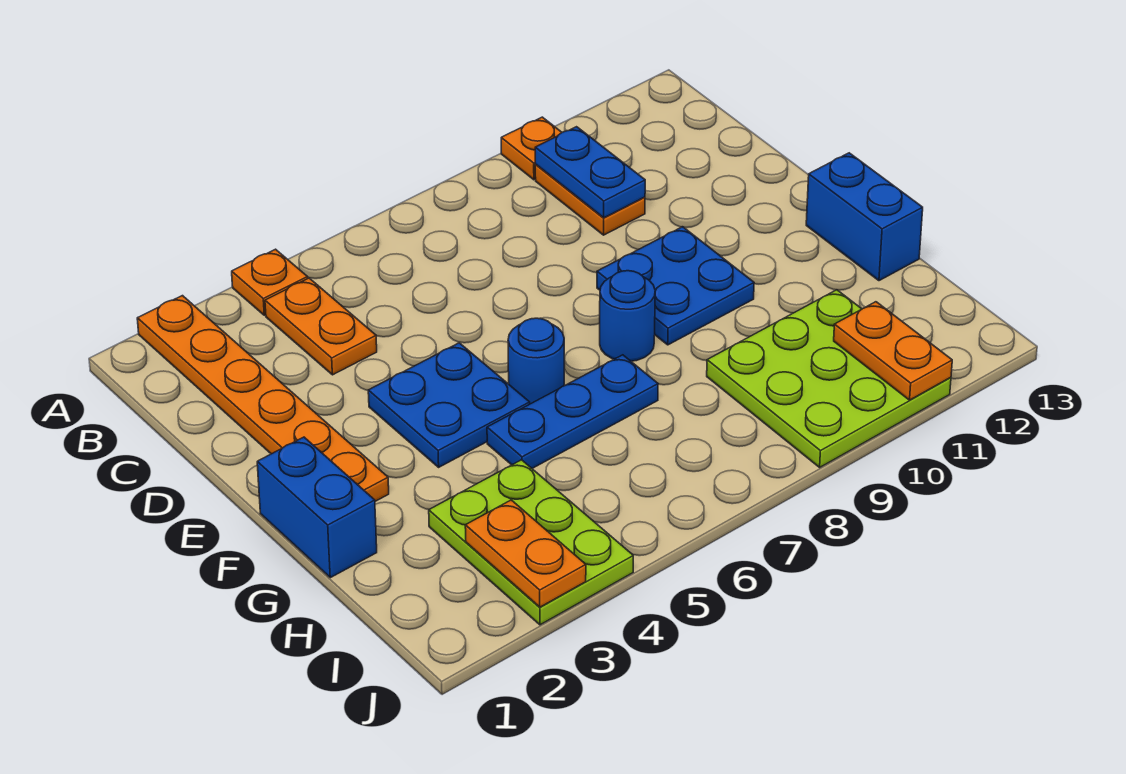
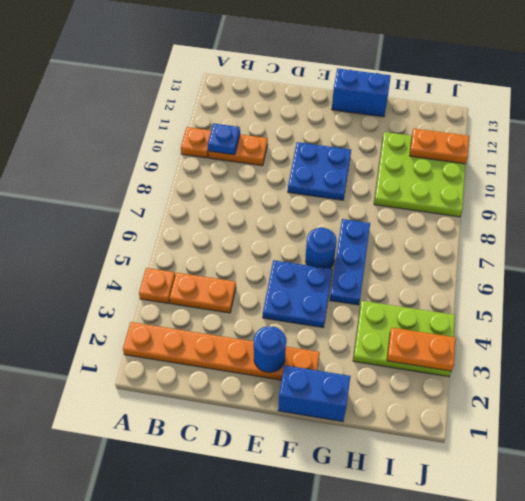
blue plate B10:C10 level 2 -> blue plate B10 level 2
blue round brick F8 level 1 -> blue round brick E2 level 2

